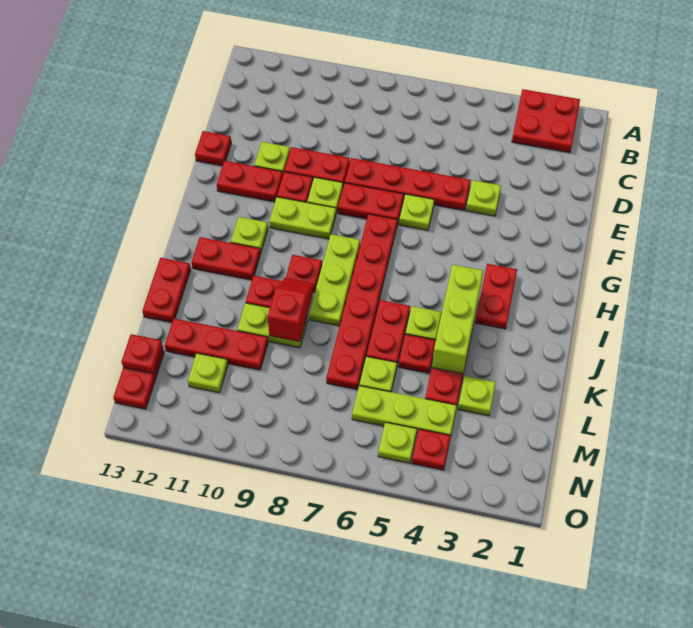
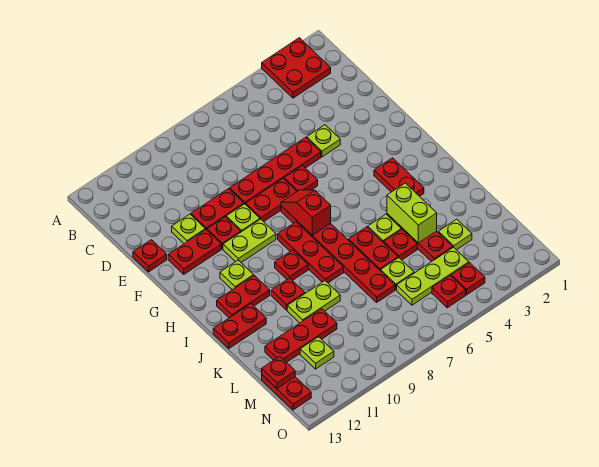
lime plate F6 level 1 -> red plate F6 level 1
lime plate H8:J8 level 1 -> red plate H8:J8 level 1
lime brick I4:K4 level 2 -> lime brick J4:K4 level 2
red slope J9:K9 level 2 top K -> red slope G7:H7 level 2 top H
red plate J13:K13 level 1 -> red plate J12:J13 level 1
lime plate N5 level 1 -> red plate N5 level 1

